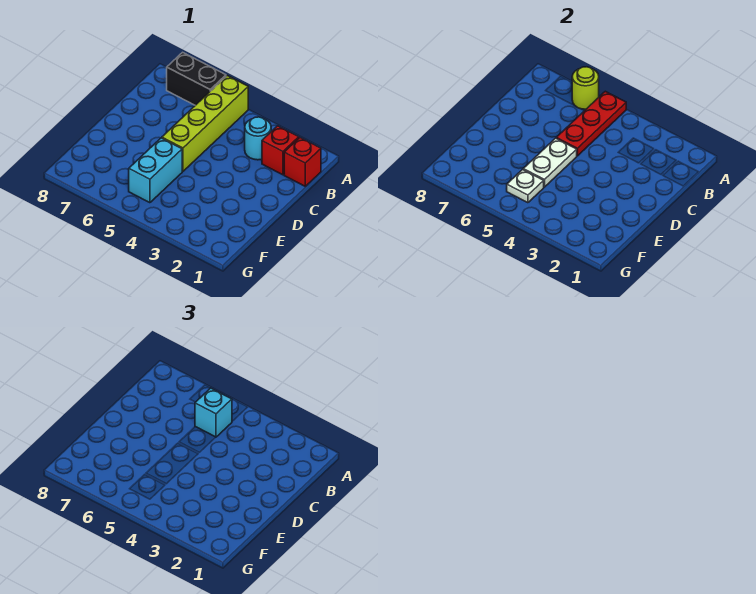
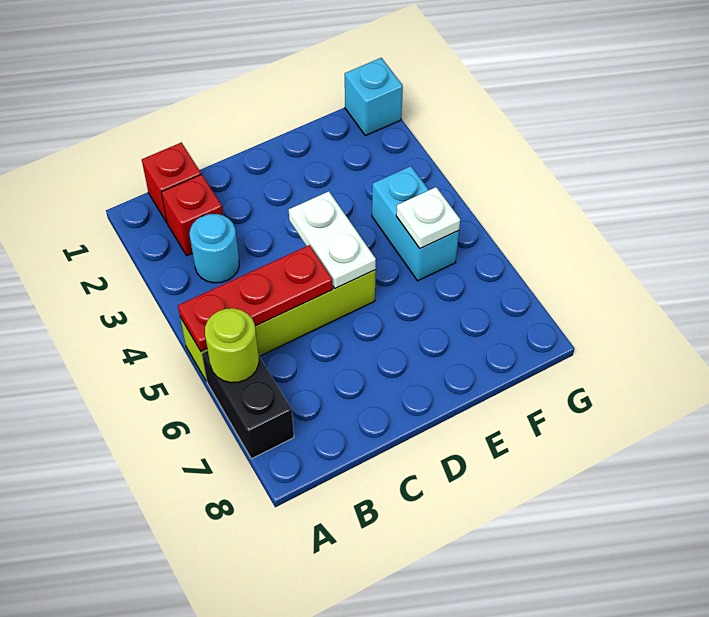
cyan brick B5 level 3 -> cyan brick G1 level 1
white plate D5:E5 level 2 -> white plate D4:D5 level 2
cyan brick E5:F5 level 1 -> cyan brick F4:F5 level 1

